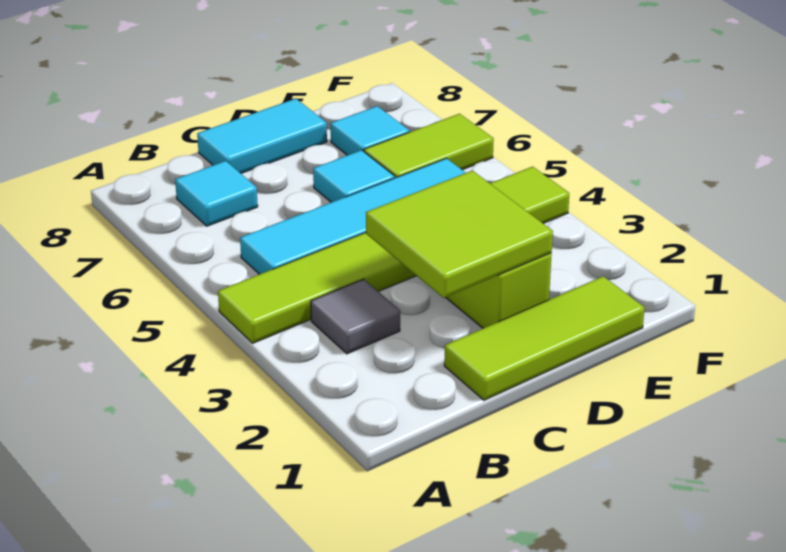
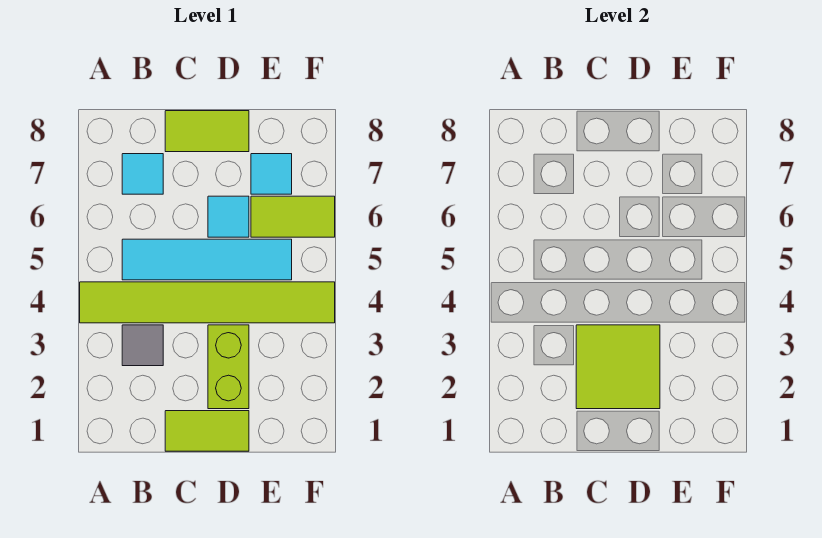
lime tile C1:E1 level 1 -> lime tile C1:D1 level 1
cyan tile C8:D8 level 1 -> lime tile C8:D8 level 1

